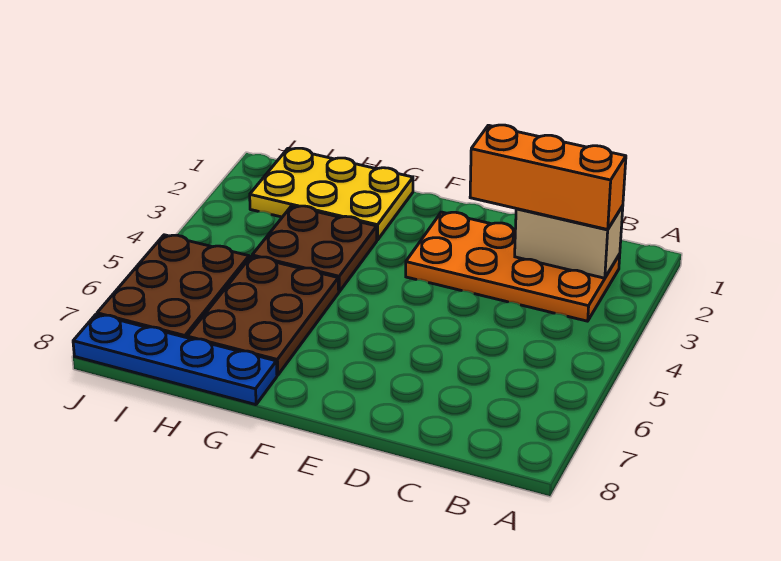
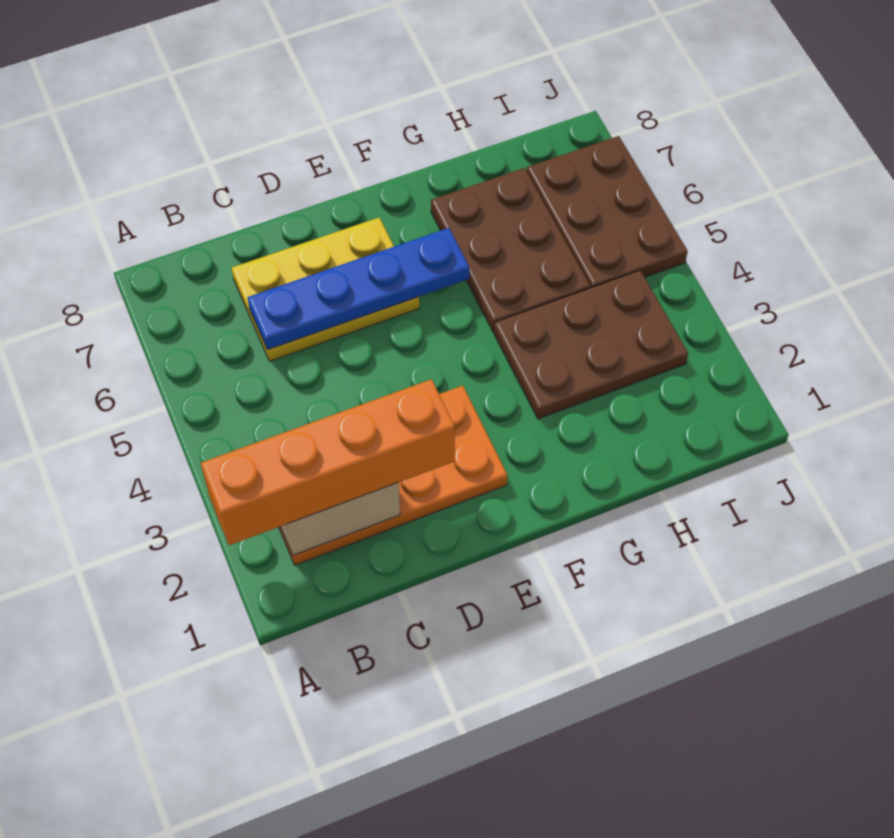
orange brick B2:D2 level 3 -> orange brick A2:D2 level 3
yellow plate G1:I2 level 1 -> yellow plate C6:E7 level 1
brown plate G3:H4 level 1 -> brown plate G3:I4 level 1
blue plate G8:J8 level 1 -> blue plate C6:F6 level 2

